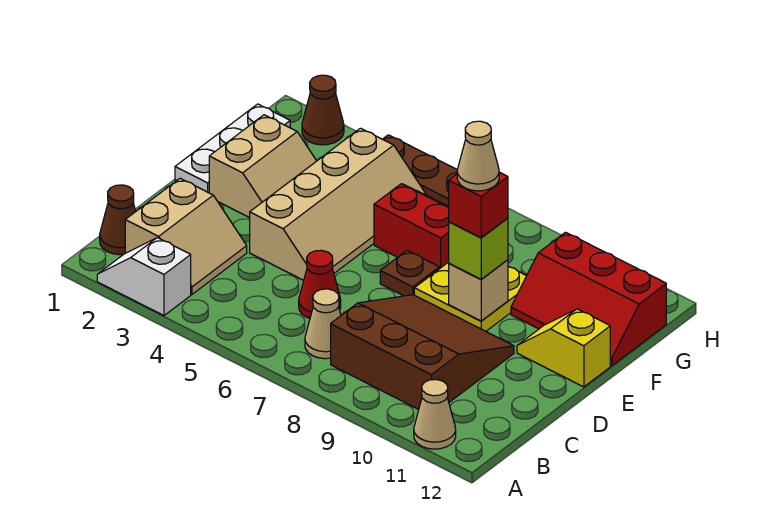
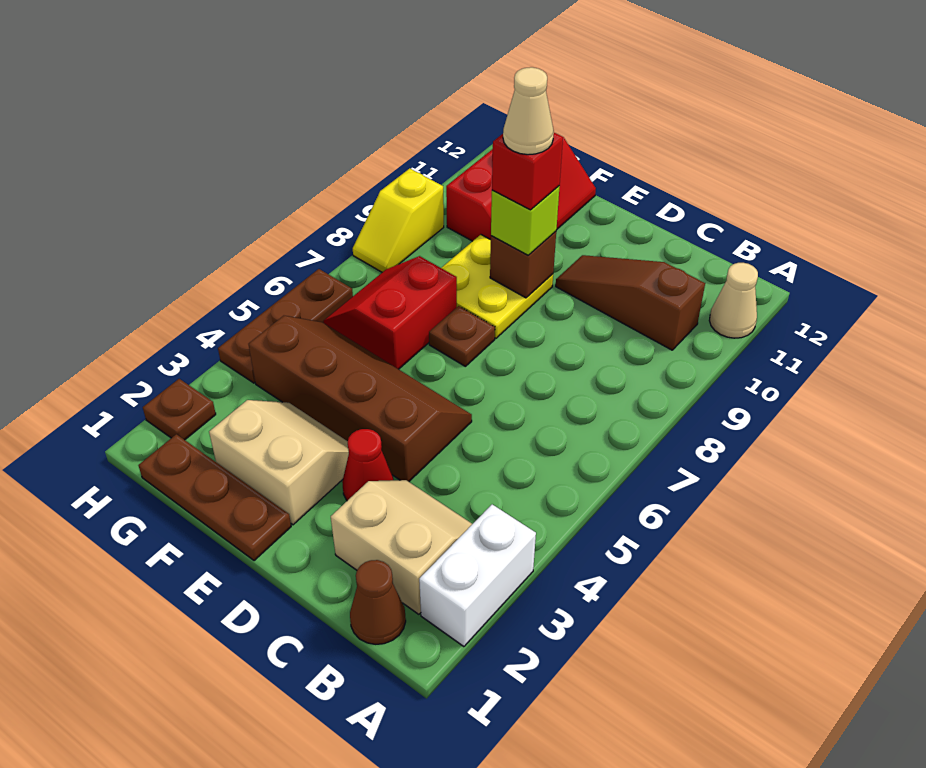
white slope A2:A3 level 1 top 3 -> white brick A2:A3 level 1
tan cone B7 level 1 -> none
brown slope B8:D10 level 1 top B -> brown slope B10:D10 level 1 top B
red cone C6 level 1 -> red cone D3 level 1
tan slope D4:G5 level 1 top 4 -> brown slope D4:G5 level 1 top 4
white plate E1:G1 level 1 -> brown plate E1:G1 level 1
tan brick E9 level 2 -> brown brick E9 level 2
yellow slope E11:E12 level 1 top 12 -> yellow slope H8:H9 level 1 top 9
brown cone H2 level 1 -> brown plate H2 level 1

